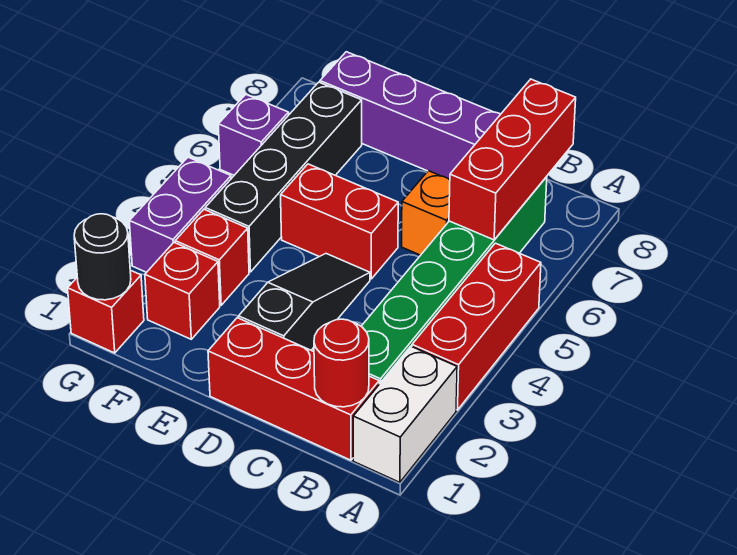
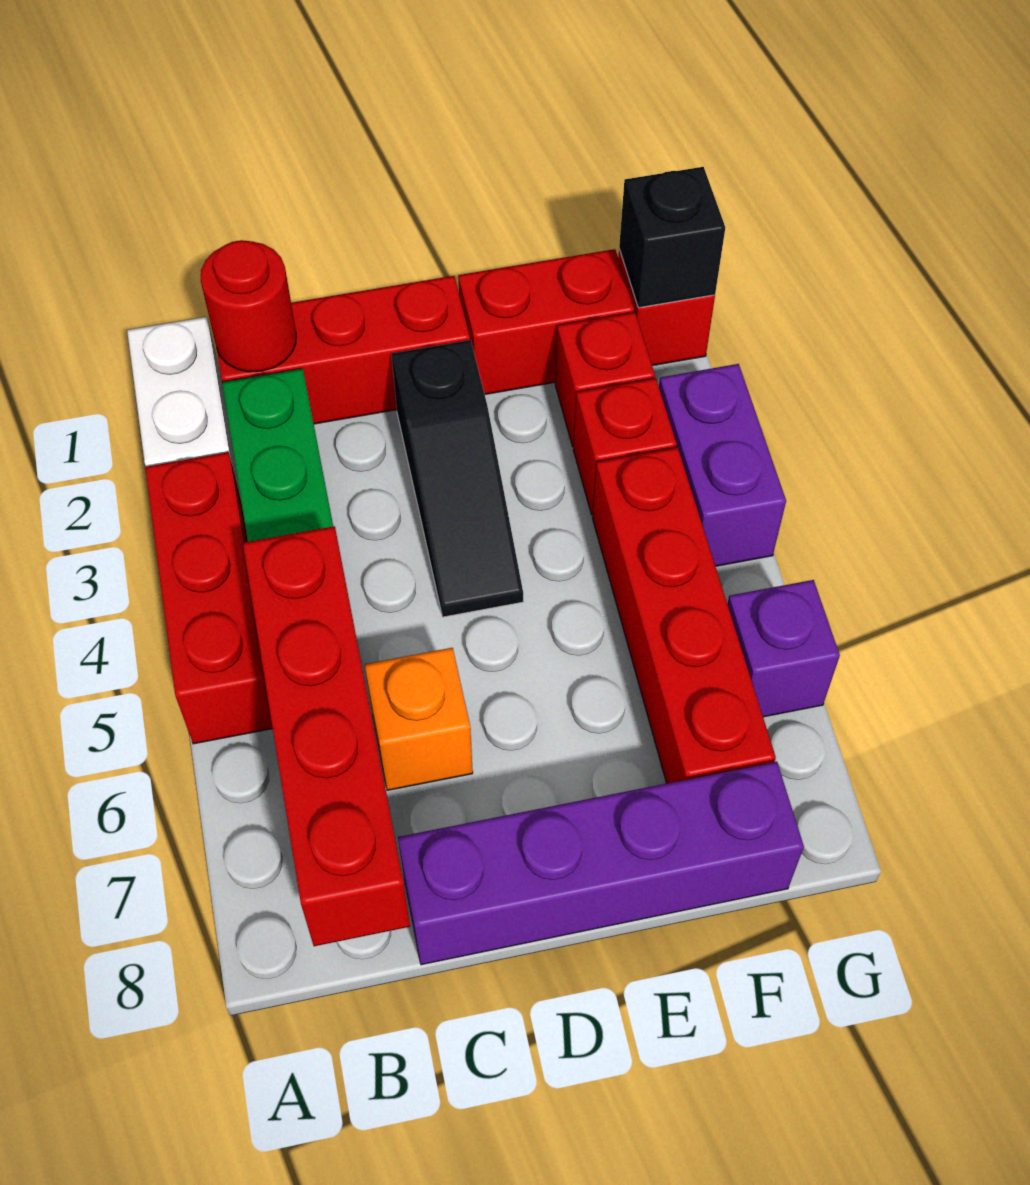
red brick B6:B8 level 2 -> red brick B5:B8 level 2
red brick D5:E5 level 1 -> red brick E1:F1 level 1
black brick F4:F7 level 1 -> red brick F4:F7 level 1
black round brick G1 level 2 -> black brick G1 level 2

